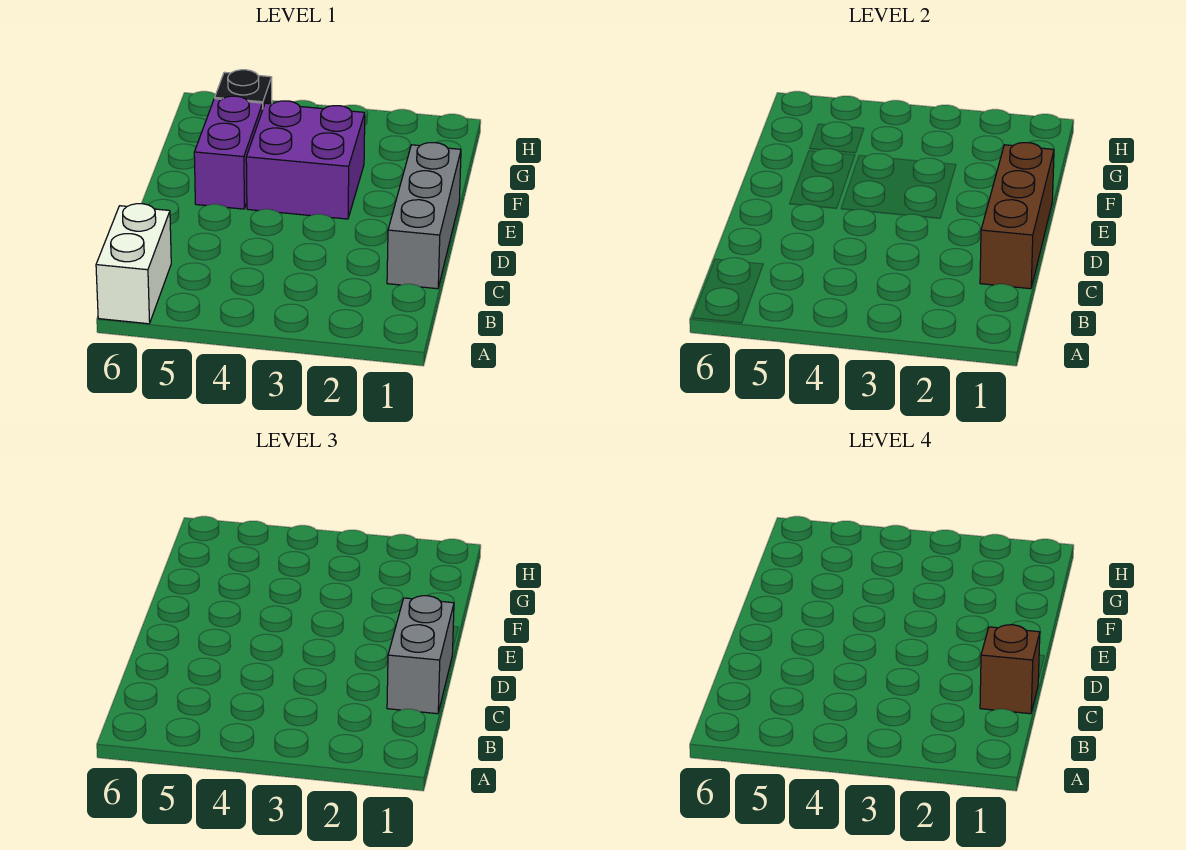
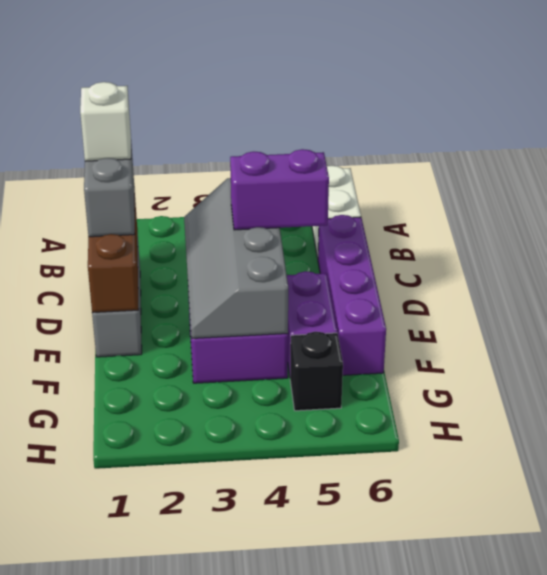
brown brick C1 level 4 -> white brick C1 level 4
none -> grey slope C3:F4 level 2 top 4
none -> purple brick C6:F6 level 1
none -> purple brick D4:D5 level 3

